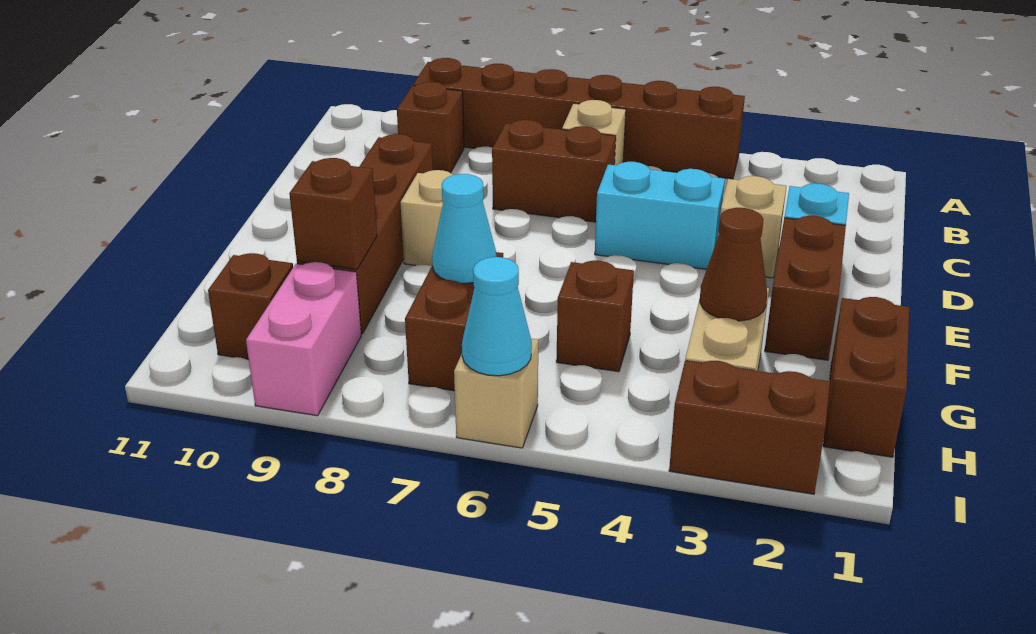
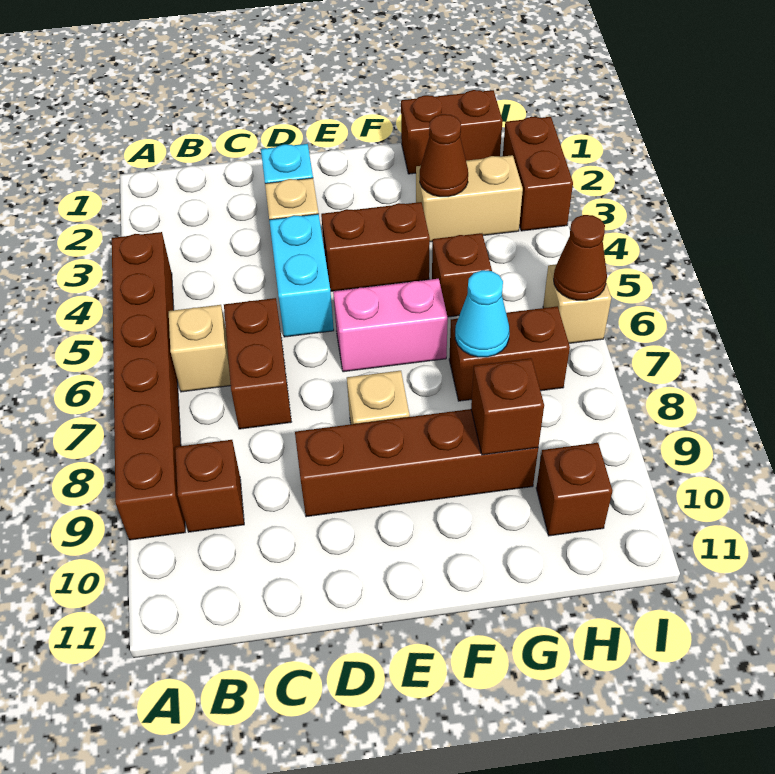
brown brick E2:F2 level 1 -> brown brick E4:F4 level 1
pink brick H9:I9 level 1 -> pink brick E6:F6 level 1
cyan cone I6 level 2 -> brown cone I6 level 2

